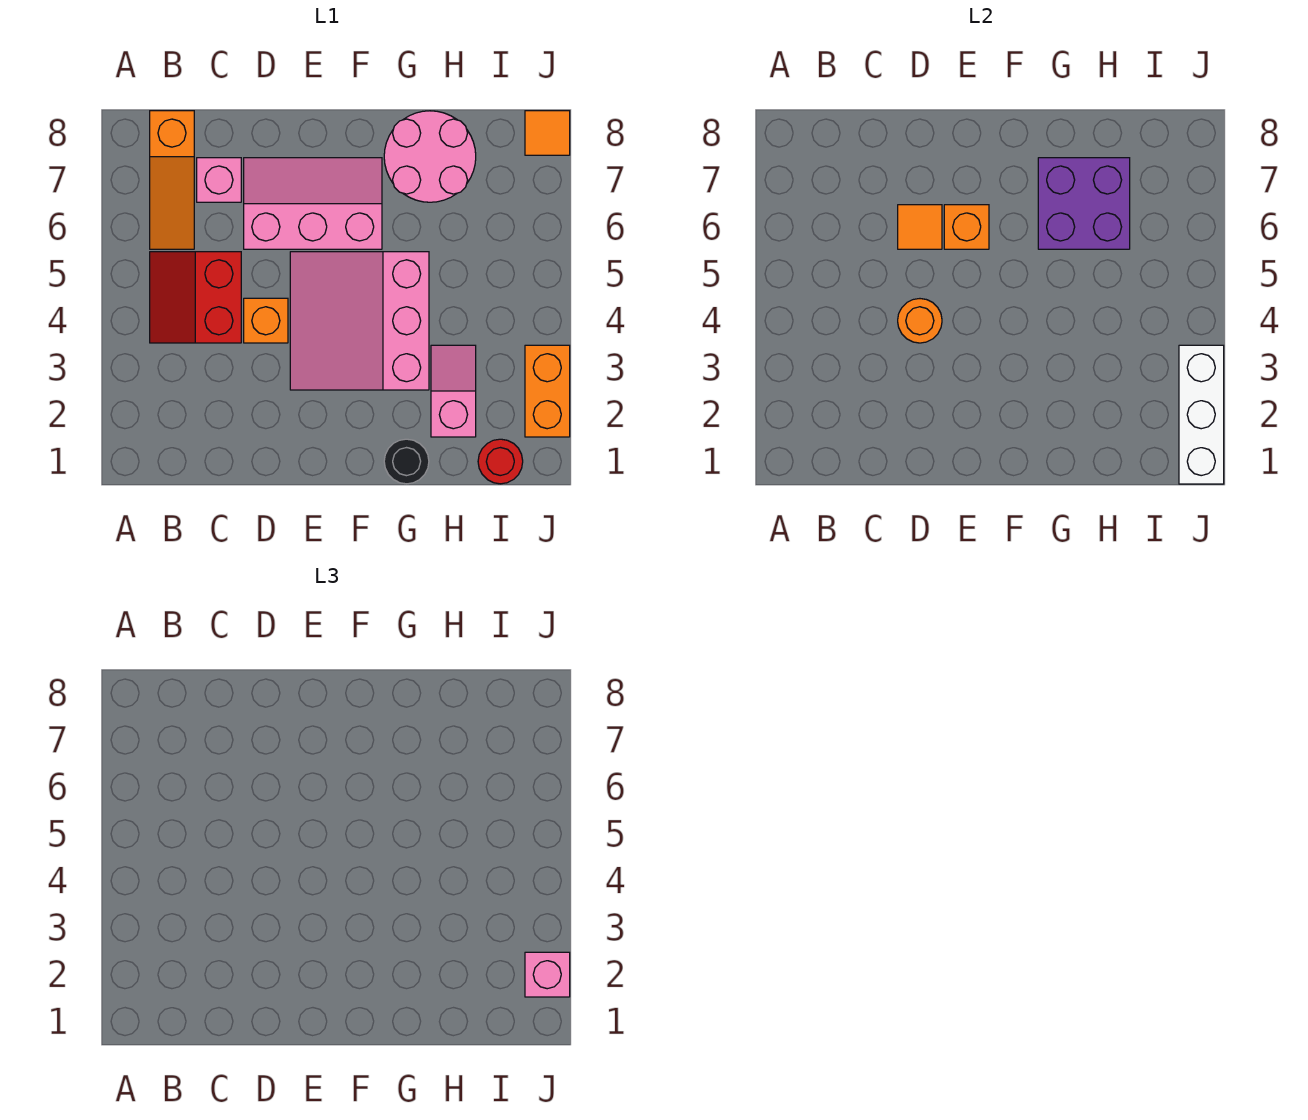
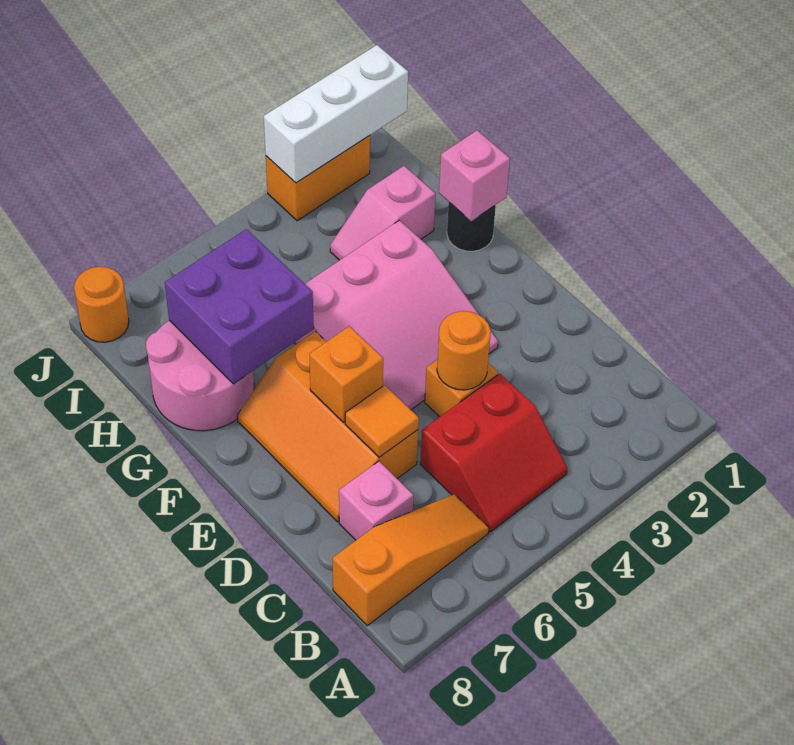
pink slope D6:F7 level 1 top 6 -> orange slope D6:F7 level 1 top 6
red round brick I1 level 1 -> none
pink brick J2 level 3 -> pink brick G1 level 2
orange tile J8 level 1 -> orange round brick J8 level 1

